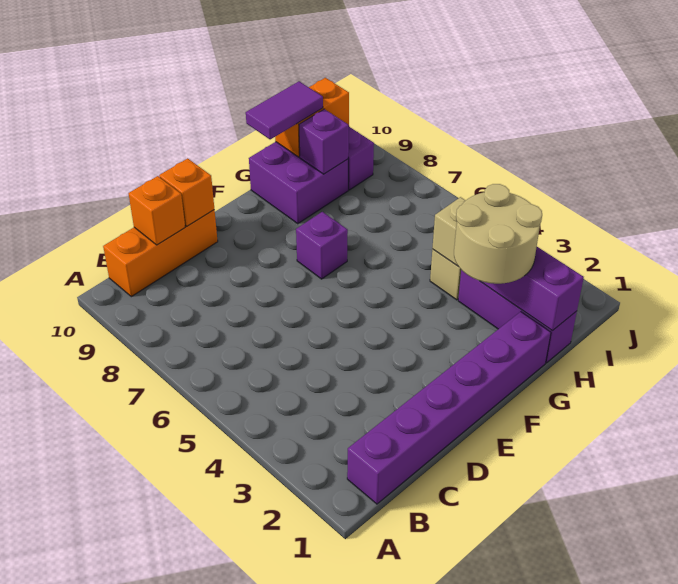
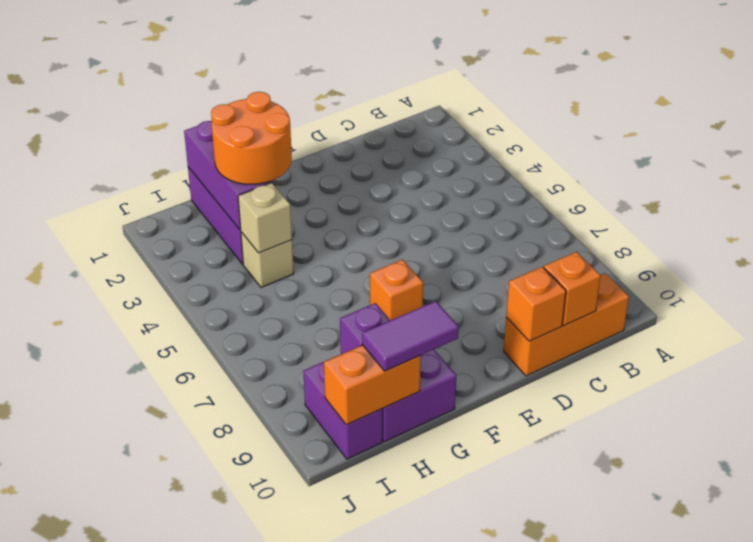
purple brick B1:G1 level 1 -> none
purple brick F7 level 1 -> orange brick F7 level 1
tan round brick G2:H3 level 3 -> orange round brick G2:H3 level 3

